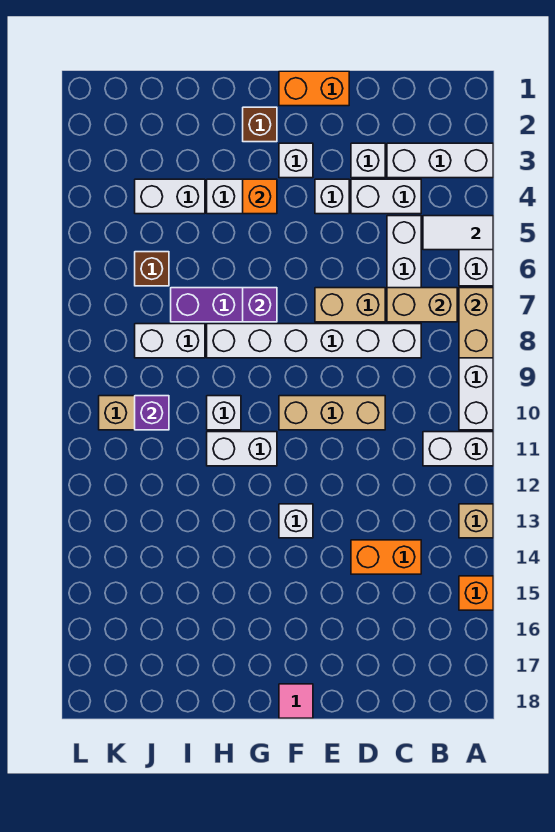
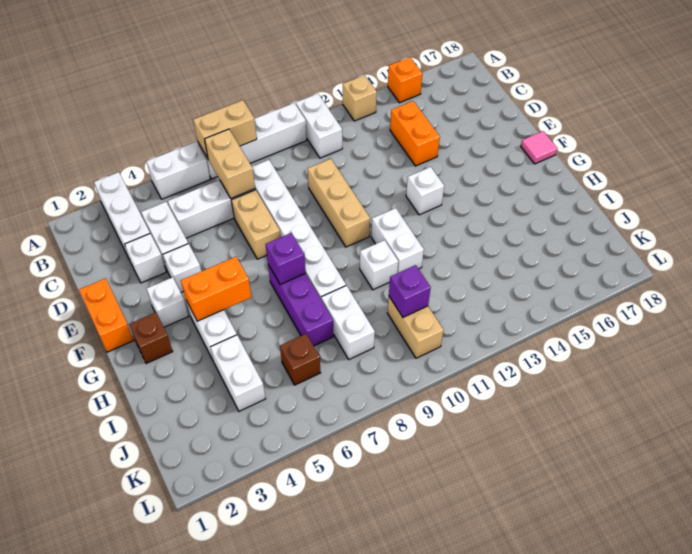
white tile A5:B5 level 2 -> none
orange brick G4 level 2 -> orange brick G4:G5 level 2

